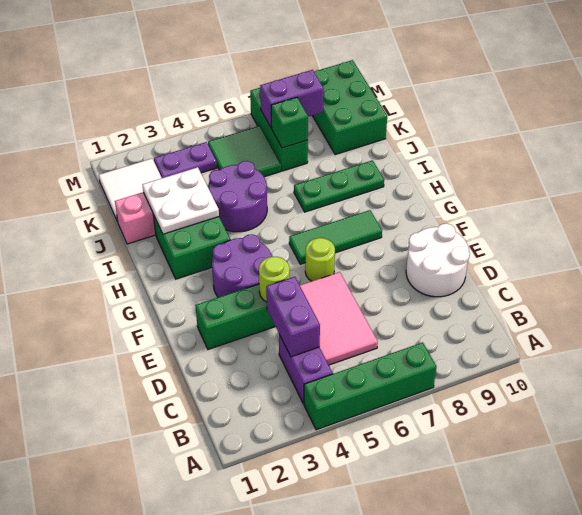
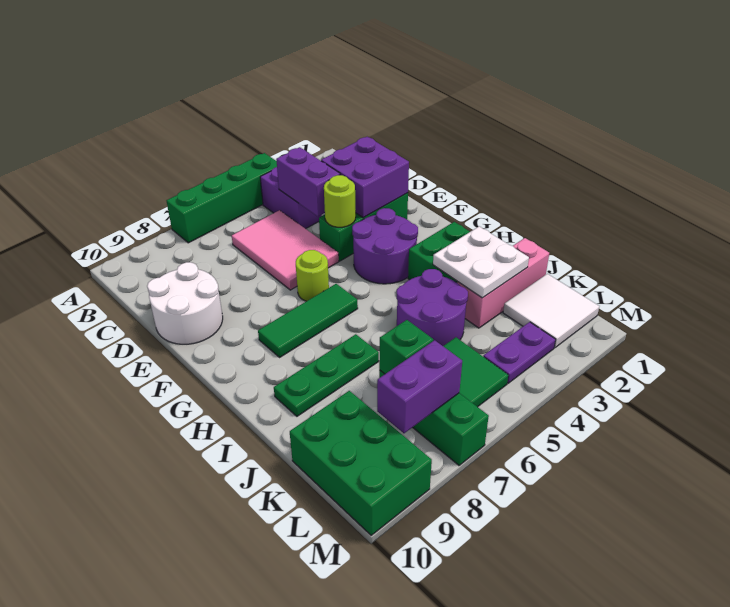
none -> purple brick D2:E3 level 2

